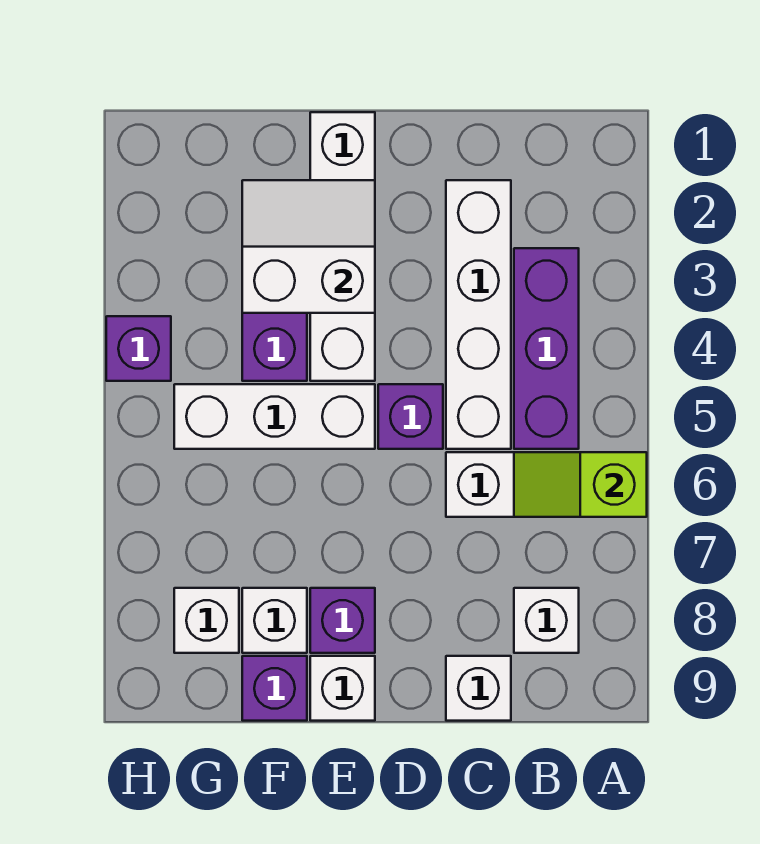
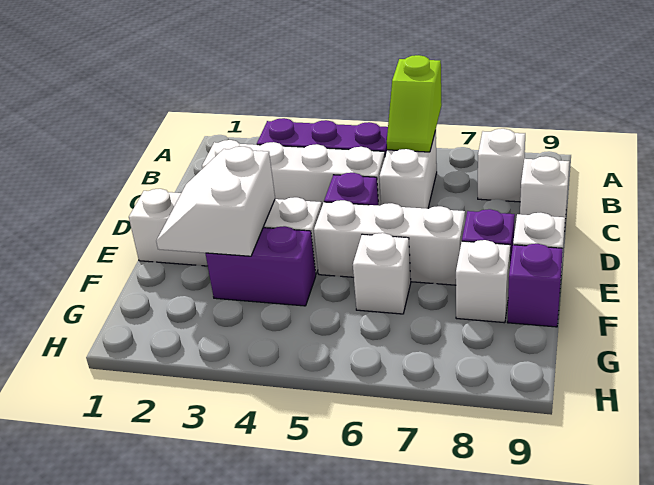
white brick E5:G5 level 1 -> white brick E5:E7 level 1
white brick G8 level 1 -> white brick F6 level 1
purple brick H4 level 1 -> none

